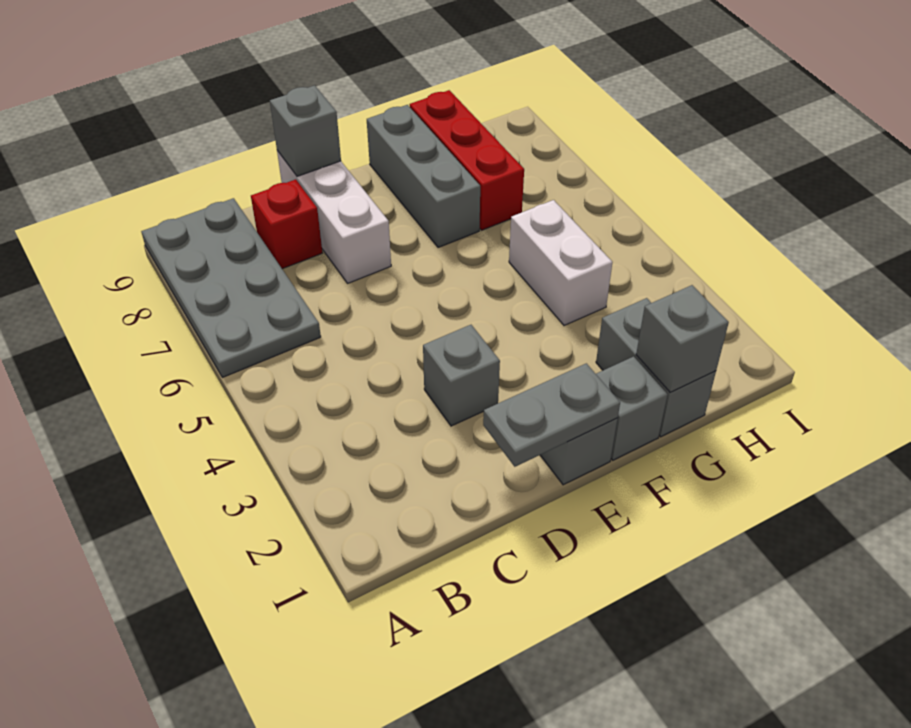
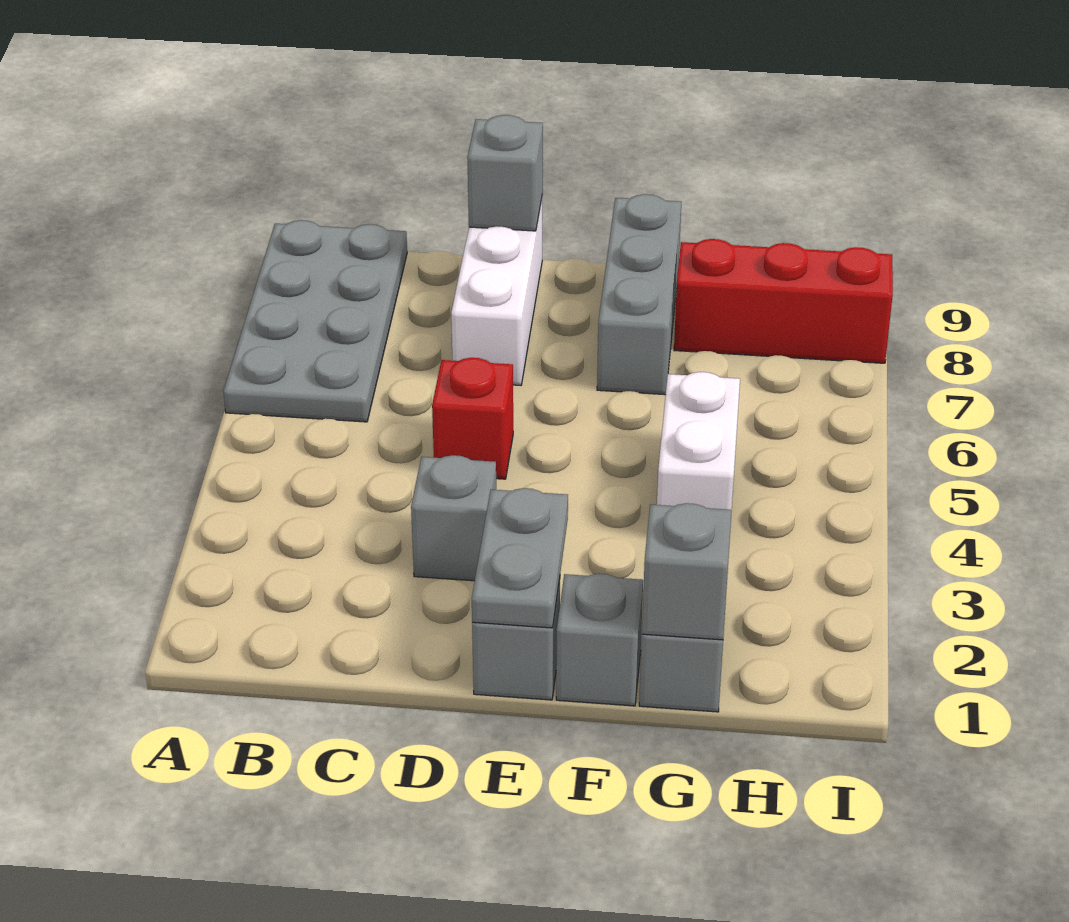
red brick C8 level 1 -> red brick D5 level 1
grey plate D1:E1 level 2 -> grey plate E1:E2 level 2
red brick G7:G9 level 1 -> red brick G8:I8 level 1

